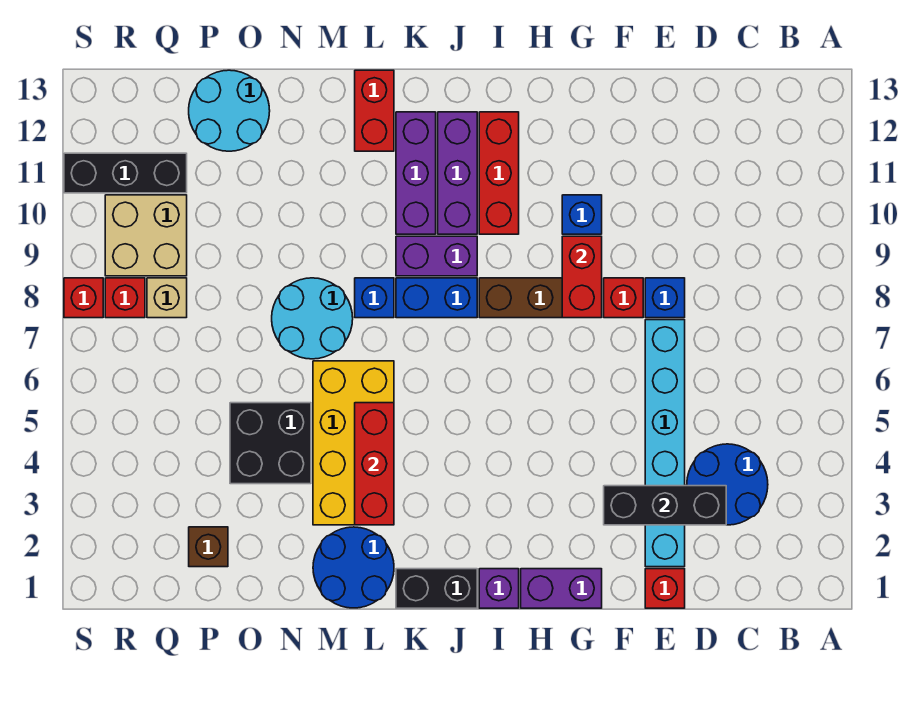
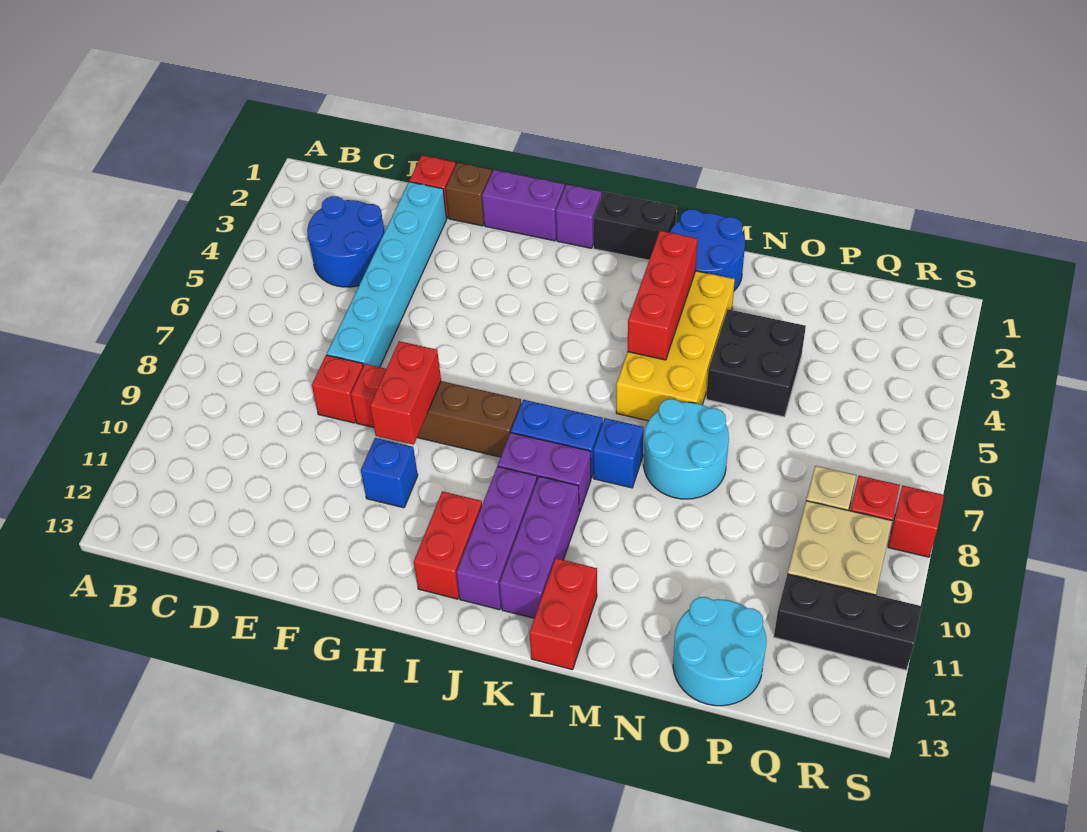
black brick D3:F3 level 2 -> none
blue brick E8 level 1 -> red brick E8 level 1
red brick I10:I12 level 1 -> red brick I11:I12 level 1
brown brick P2 level 1 -> brown brick F1 level 1

